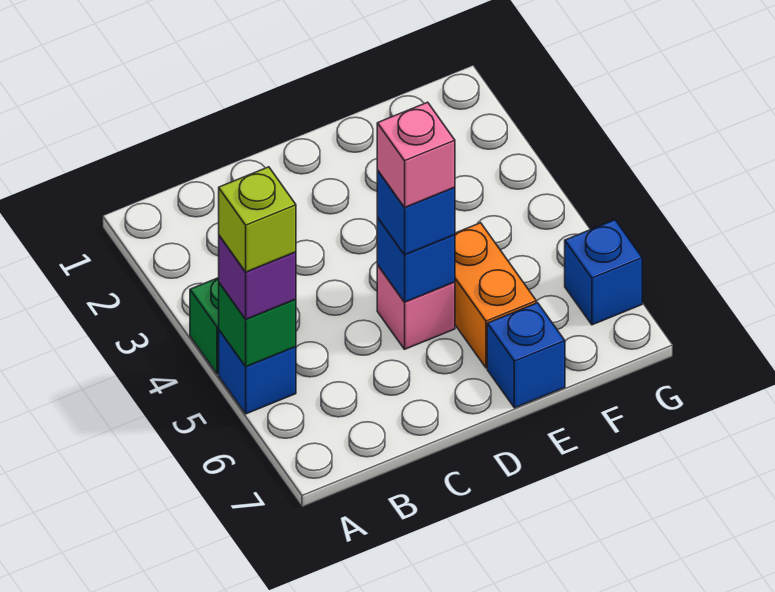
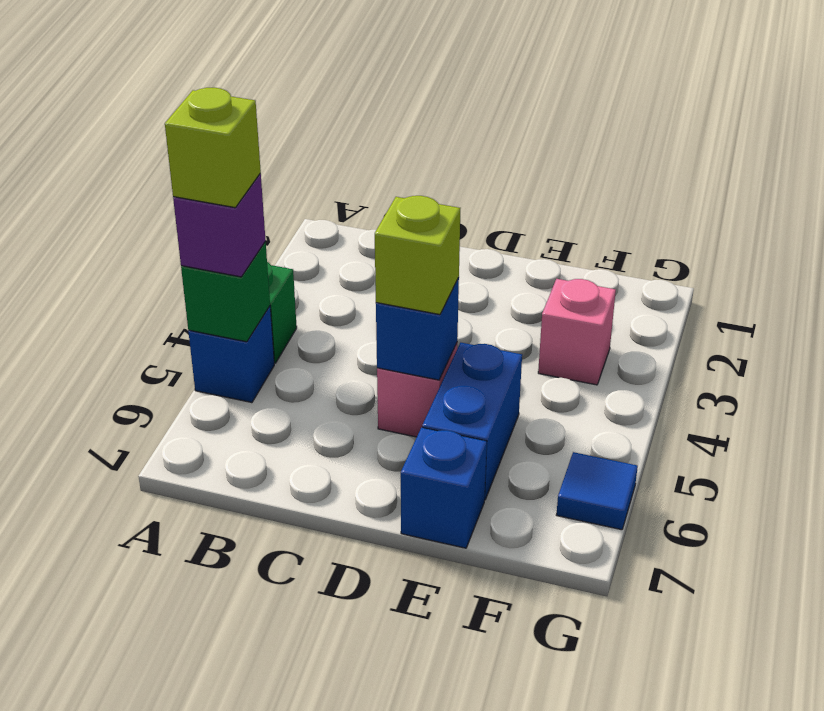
blue brick D5 level 3 -> lime brick D5 level 3
pink brick D5 level 4 -> pink brick F3 level 1
orange brick E5:E6 level 1 -> blue brick E5:E6 level 1
blue brick G6 level 1 -> blue tile G6 level 1

